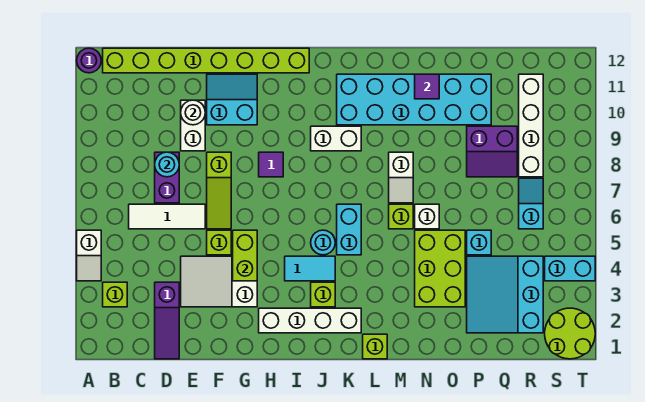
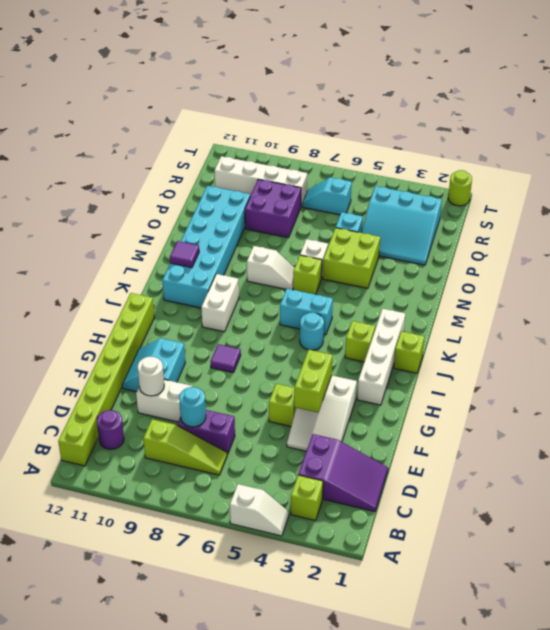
purple round brick A12 level 1 -> purple round brick C11 level 1
white tile C6:E6 level 1 -> none
purple slope D1:D3 level 1 top 3 -> purple slope C1:D3 level 1 top 3
lime slope F6:F8 level 1 top 8 -> lime slope C7:C9 level 1 top 9
lime brick G4:G5 level 2 -> lime brick F4:G4 level 2
cyan tile I4:J4 level 1 -> none
lime brick L1 level 1 -> lime brick J1 level 1
lime brick N3:O5 level 1 -> lime brick N4:O5 level 1
purple tile N11 level 2 -> purple tile L11 level 2
purple slope P8:Q9 level 1 top 9 -> purple brick P8:Q9 level 1
lime round brick S1:T2 level 1 -> lime round brick T1 level 1
cyan brick S4:T4 level 1 -> none

